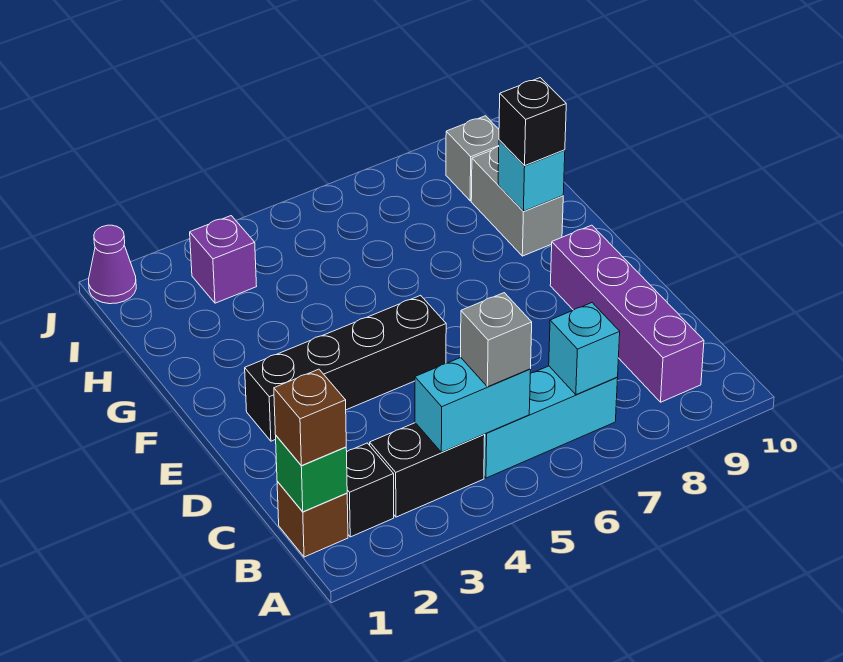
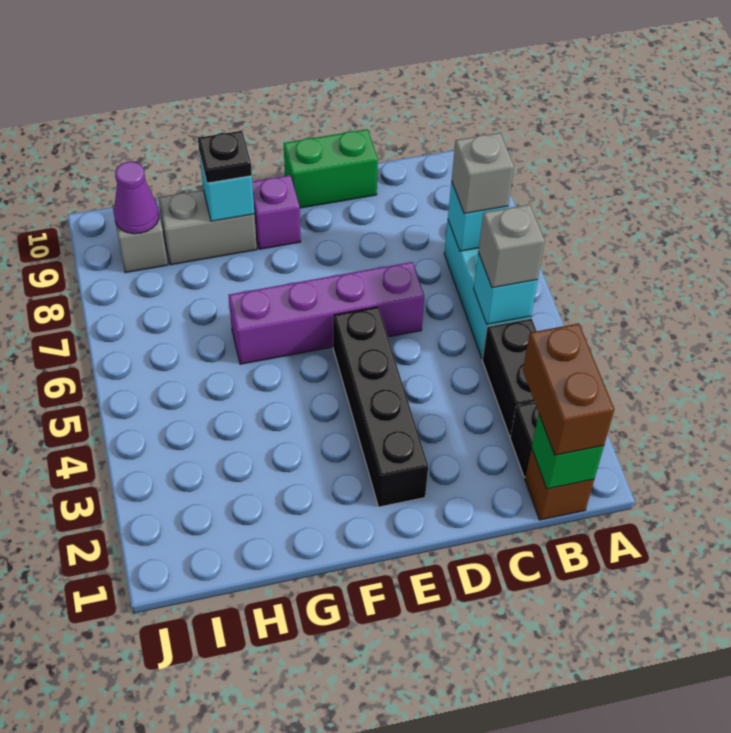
brown brick B1 level 3 -> brown brick B1:B2 level 3
cyan brick B4:B5 level 2 -> cyan brick B5 level 2
none -> grey brick B7 level 3
purple brick B9:E9 level 1 -> purple brick D6:G6 level 1
none -> green brick D10:E10 level 1
black brick G9 level 3 -> black plate G9 level 3
purple brick I3 level 1 -> purple brick F9 level 1
purple cone J1 level 1 -> purple cone I9 level 2

